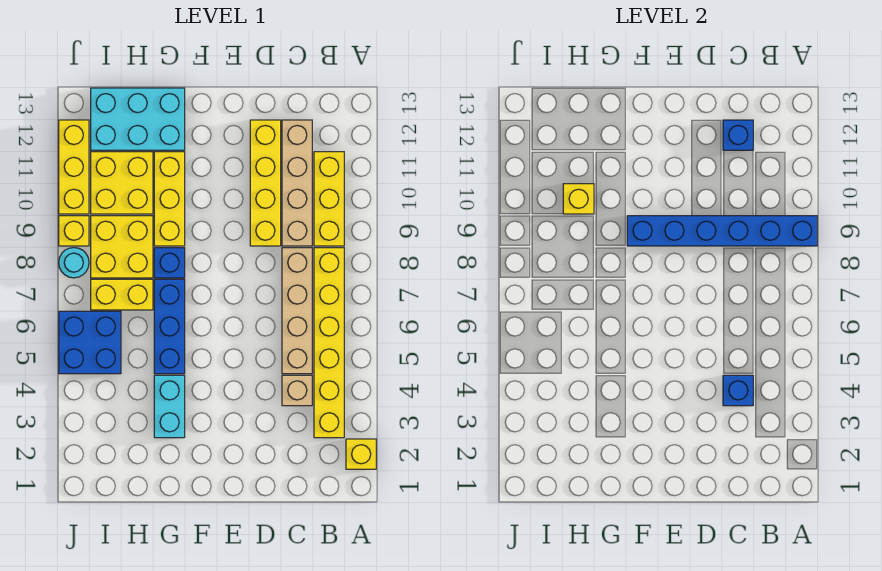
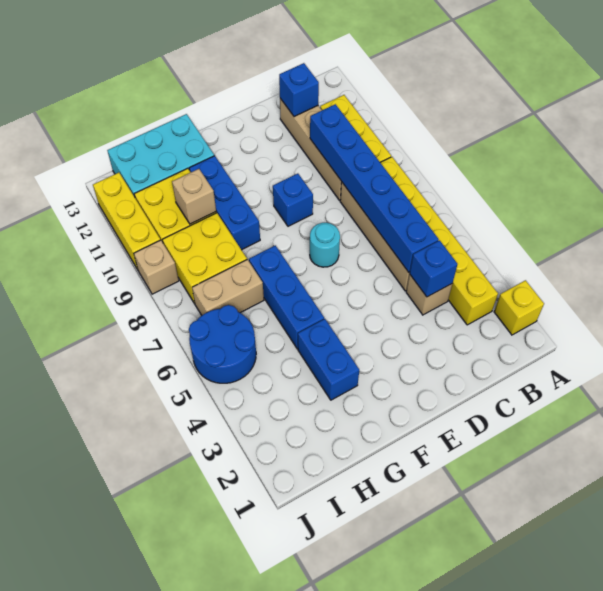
blue brick A9:F9 level 2 -> blue brick C5:C10 level 2
yellow brick D9:D12 level 1 -> none
cyan brick G3:G4 level 1 -> blue brick G3:G4 level 1
blue brick G8 level 1 -> blue brick E9 level 1
yellow brick G9:G11 level 1 -> blue brick G9:G11 level 1
yellow brick H7:I7 level 1 -> tan brick H7:I7 level 1
yellow brick H10 level 2 -> tan brick H10 level 2
blue brick I5:J6 level 1 -> blue round brick I5:J6 level 1
cyan round brick J8 level 1 -> cyan round brick E7 level 1
yellow brick J9 level 1 -> tan brick J9 level 1

